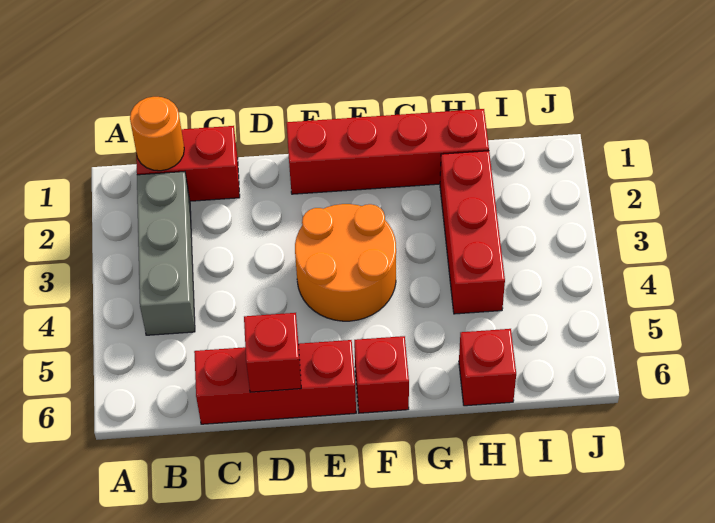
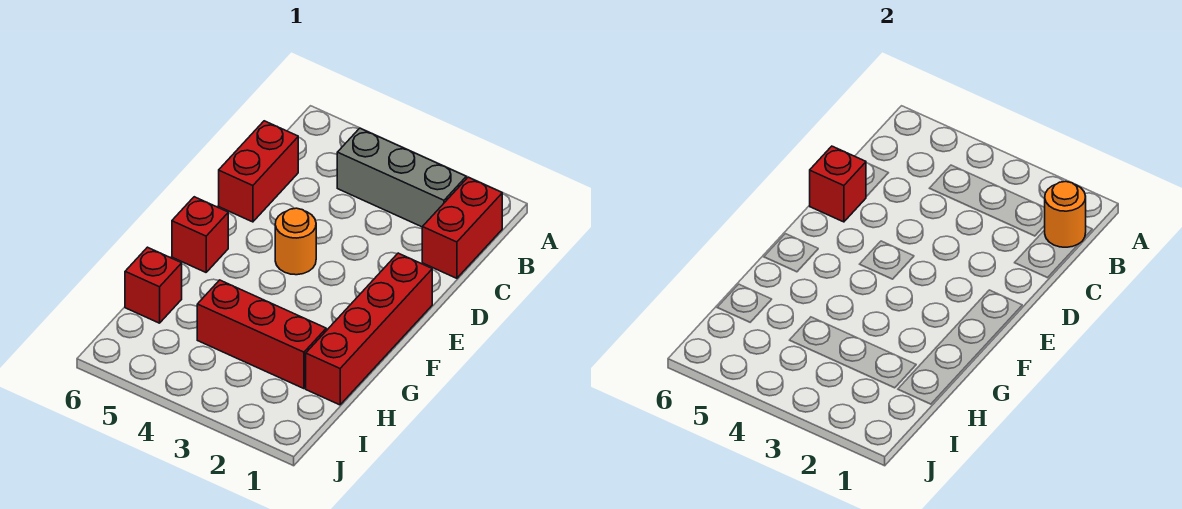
red brick C6:E6 level 1 -> red brick C6:D6 level 1
orange round brick E3:F4 level 1 -> orange round brick E4 level 1

